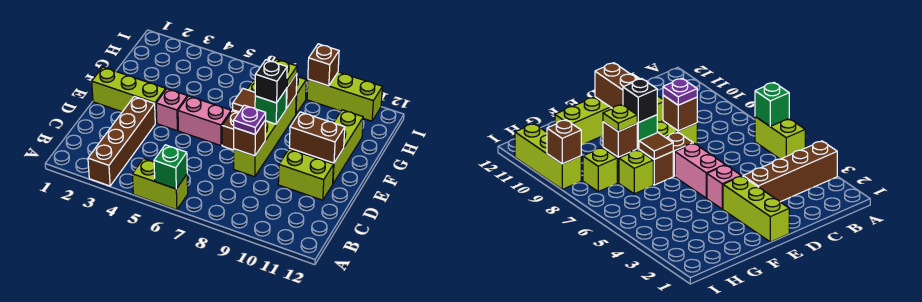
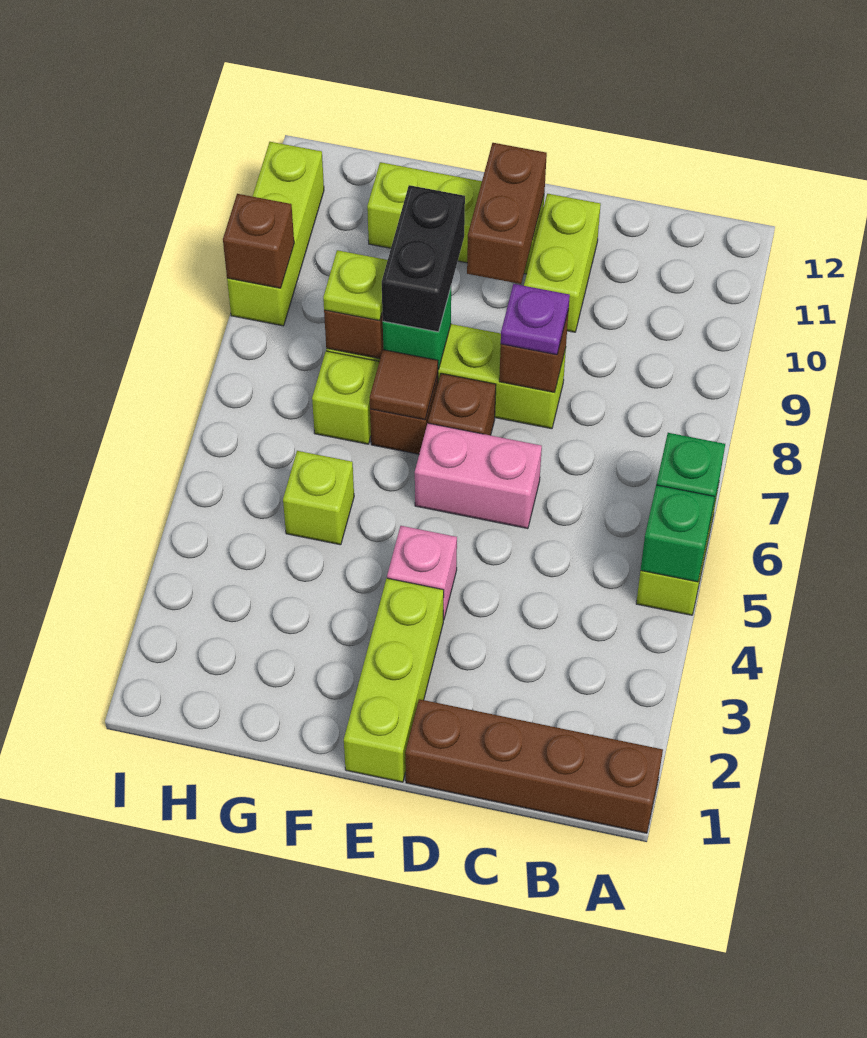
brown brick A3:D3 level 1 -> brown brick A1:D1 level 1
none -> green brick A5 level 2
pink brick E5:E6 level 1 -> pink brick D6:E6 level 1
black brick F8 level 3 -> black brick F8:F9 level 3
lime brick H8 level 1 -> lime brick G5 level 1

